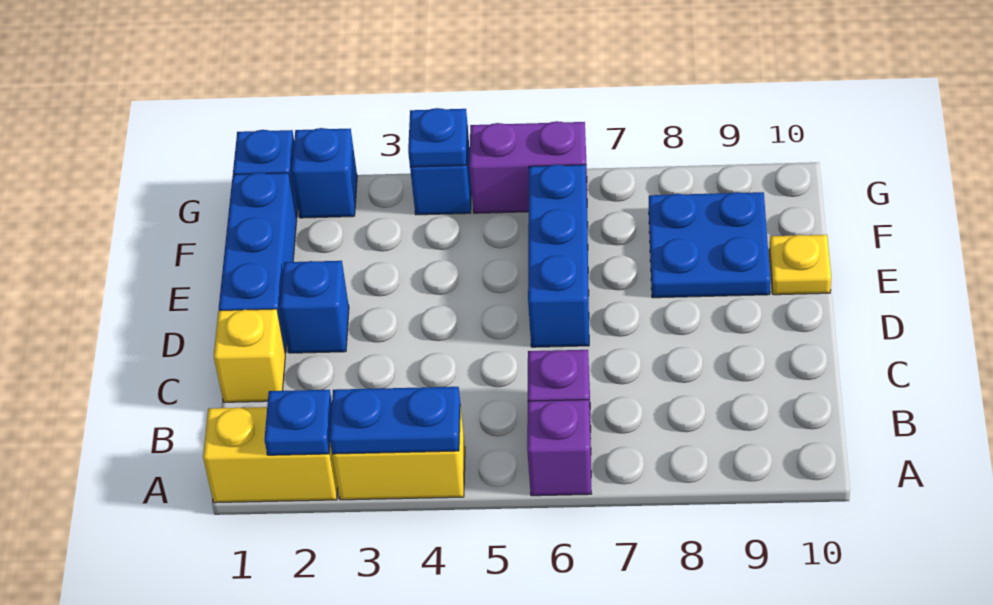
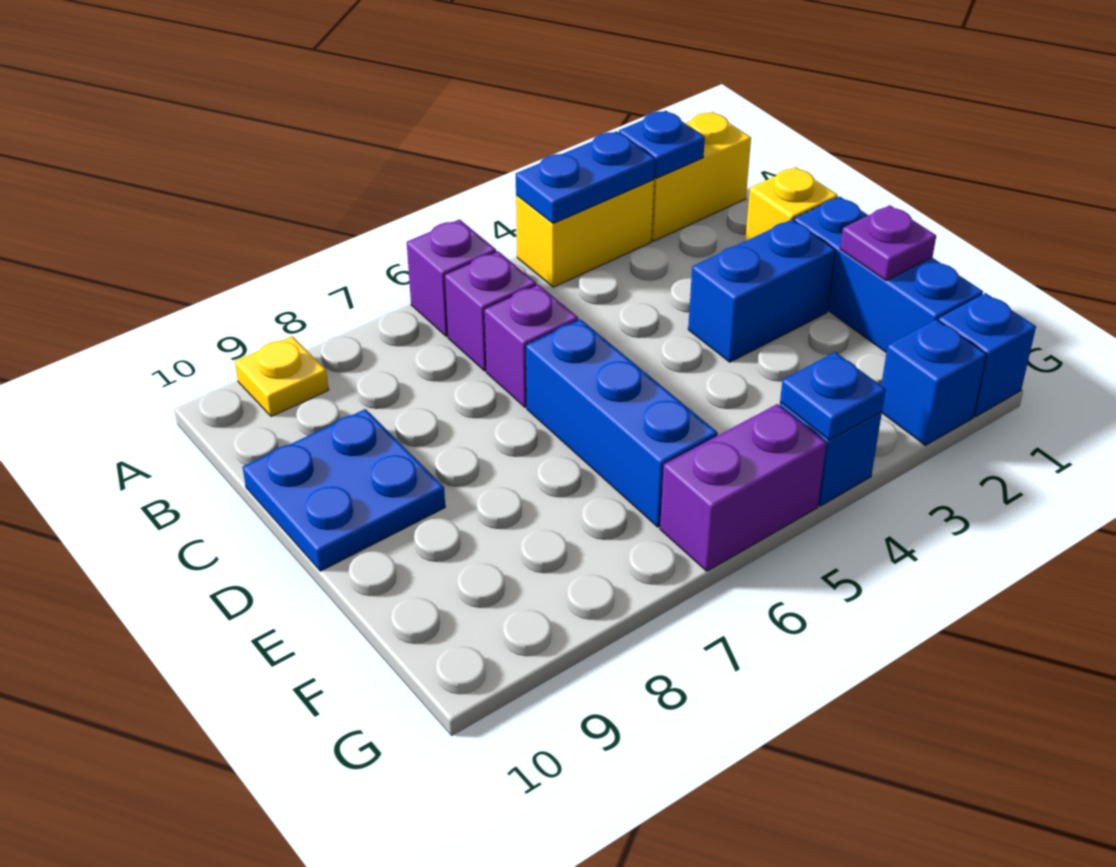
none -> purple brick C6 level 1
blue brick D2 level 1 -> blue brick D2:D3 level 1
none -> purple plate E1 level 2
blue plate E8:F9 level 1 -> blue plate C9:D10 level 1
yellow plate E10 level 1 -> yellow plate A9 level 1

